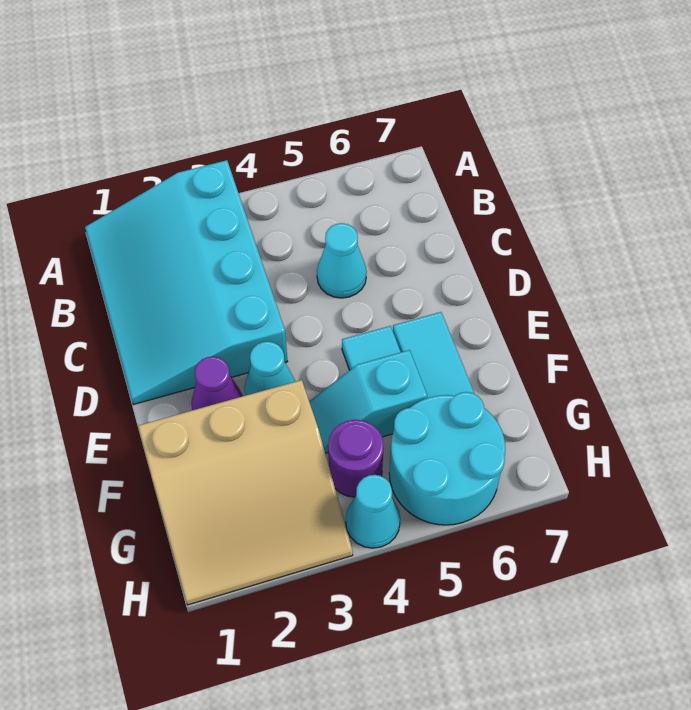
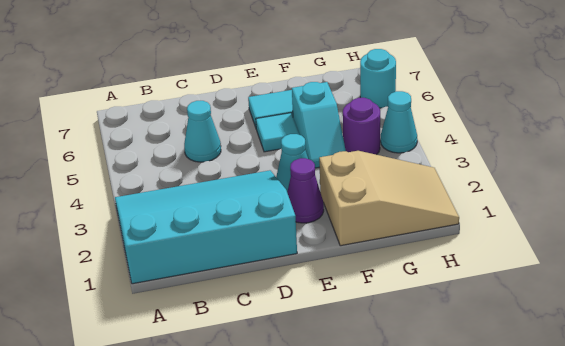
cyan slope A1:D3 level 1 top 3 -> cyan slope A1:D3 level 1 top 1
tan slope F1:H3 level 1 top F -> tan slope F1:H2 level 1 top F
cyan round brick G5:H6 level 1 -> cyan round brick H6 level 1

